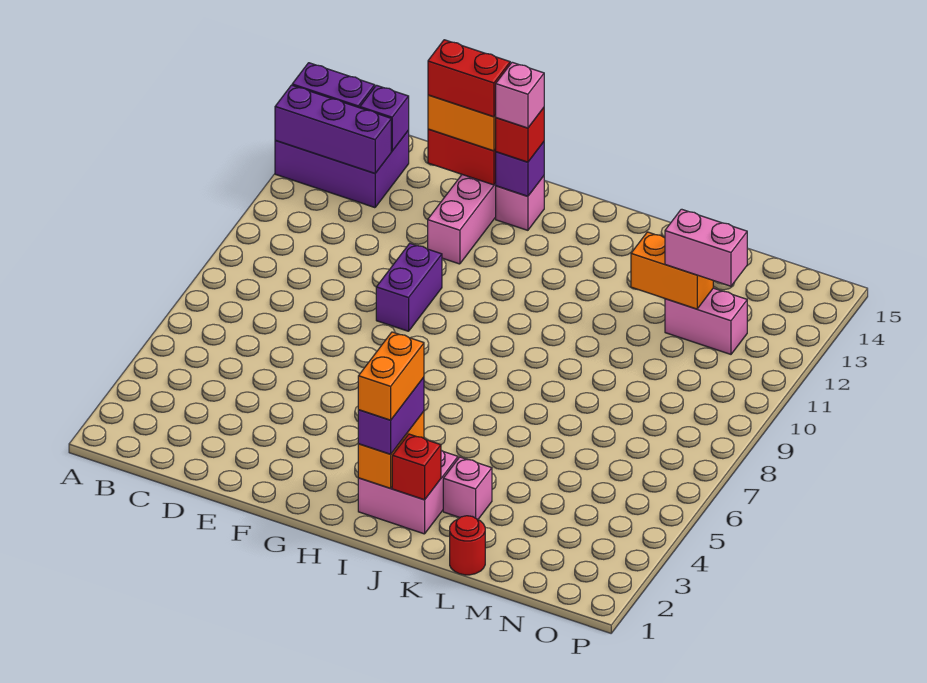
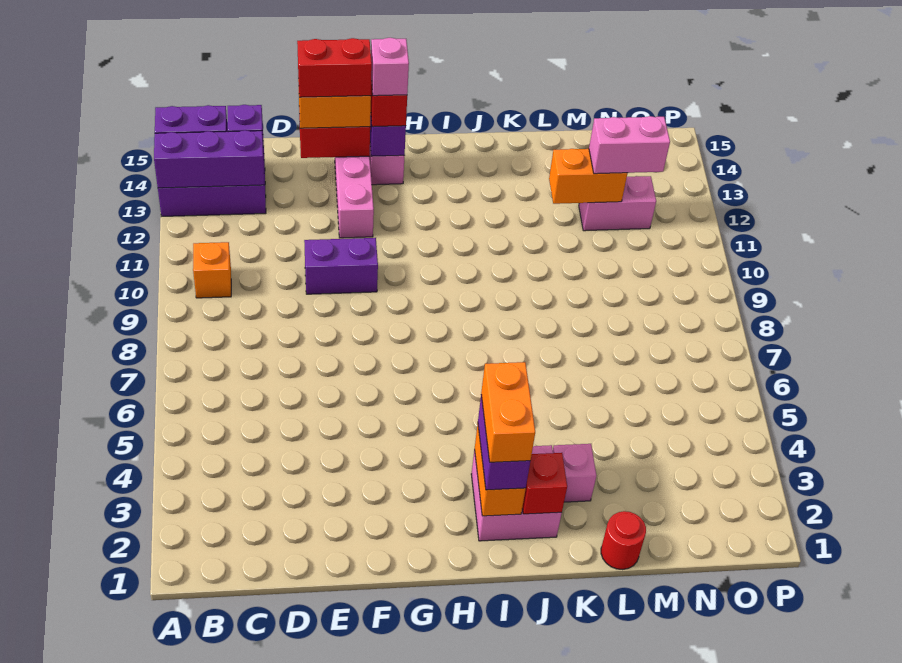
none -> orange brick B10 level 1
purple brick F9:F10 level 1 -> purple brick E10:F10 level 1

